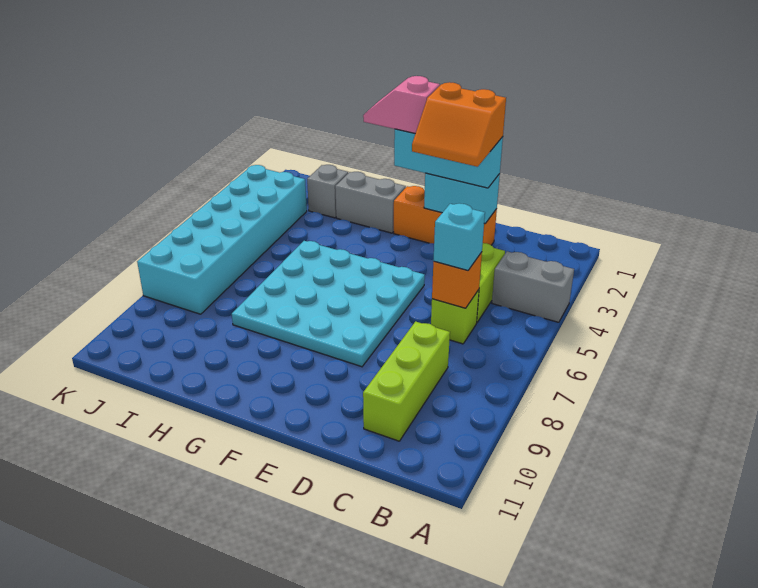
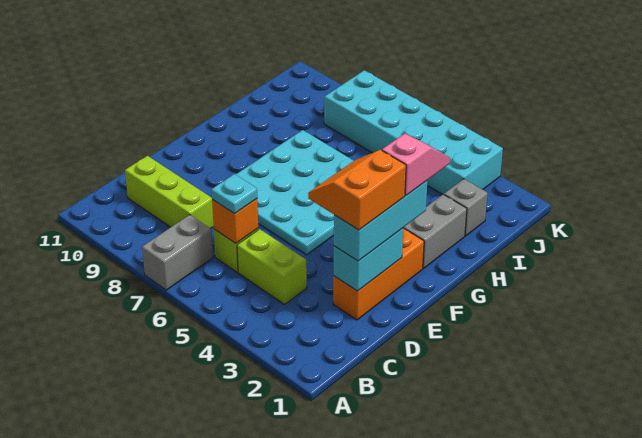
grey brick A4:B4 level 1 -> grey brick A7:B7 level 1
cyan brick C6 level 3 -> cyan plate C6 level 3

